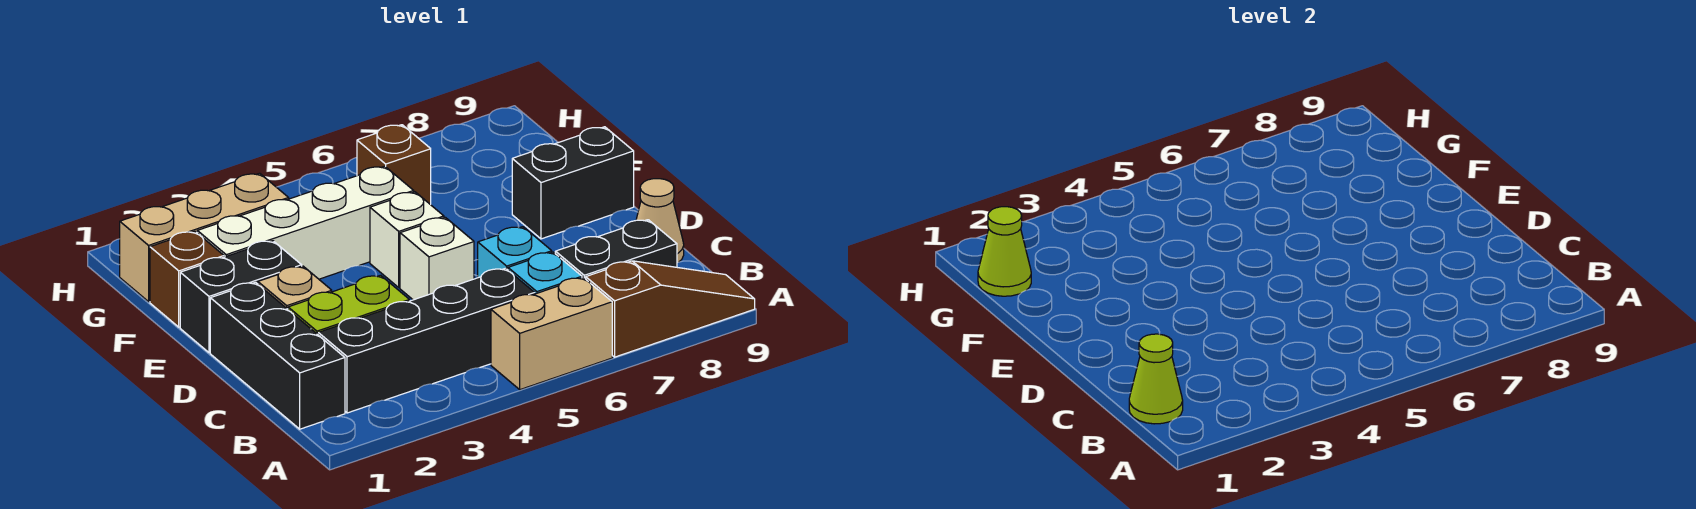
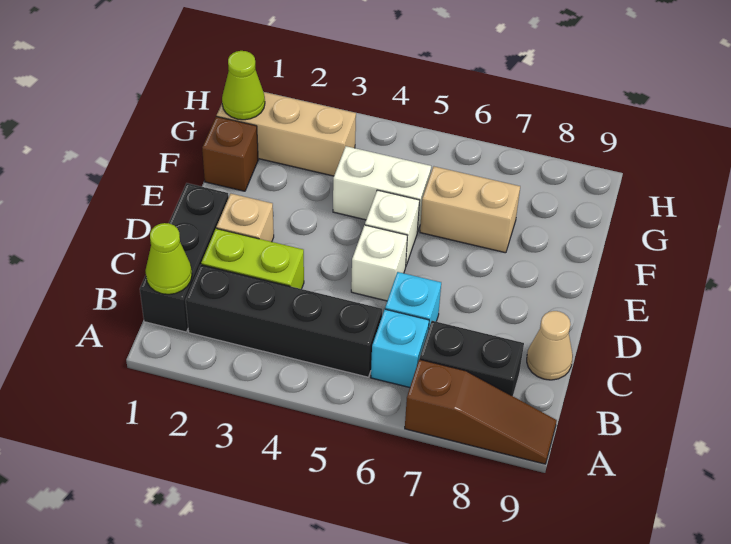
tan brick A5:A6 level 1 -> tan brick F6:F7 level 1
black brick E1:E2 level 1 -> none
black brick E8:E9 level 1 -> none
white brick F2:F5 level 1 -> white brick F4:F5 level 1
brown brick G6 level 1 -> none

